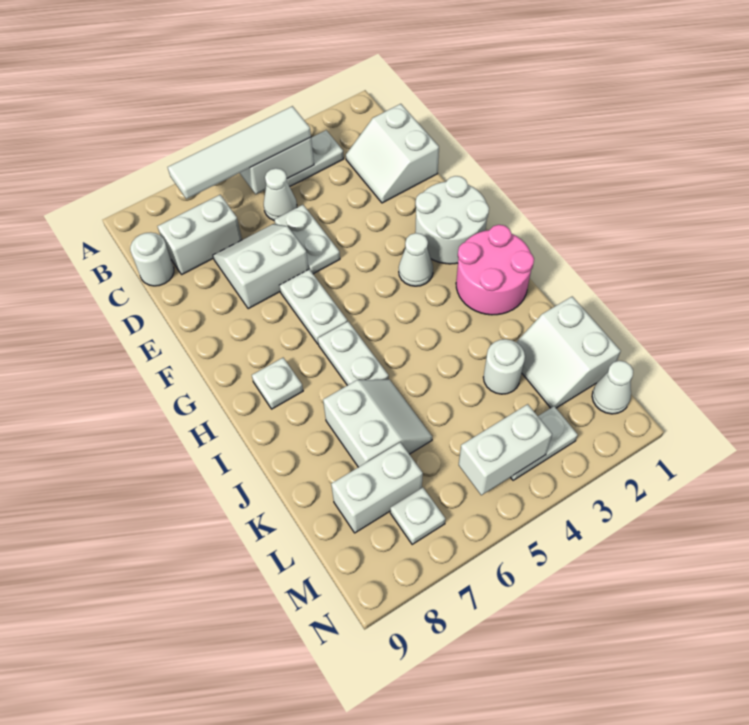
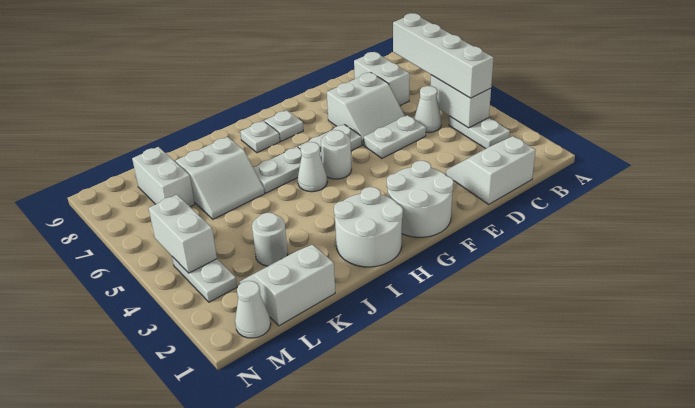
white tile B4:B7 level 3 -> white brick B4:B7 level 3
white round brick C9 level 1 -> white round brick G5 level 1
white slope D6:E7 level 1 top E -> white slope D6:E7 level 1 top 7
white cone G3 level 1 -> white cone H5 level 1
pink round brick H1:I2 level 1 -> white round brick H1:I2 level 1
white plate M7 level 1 -> white plate G8 level 1

